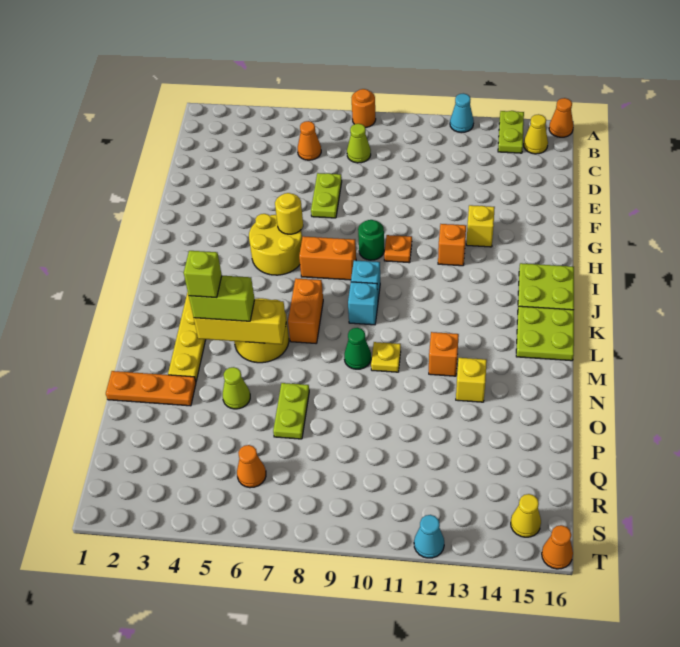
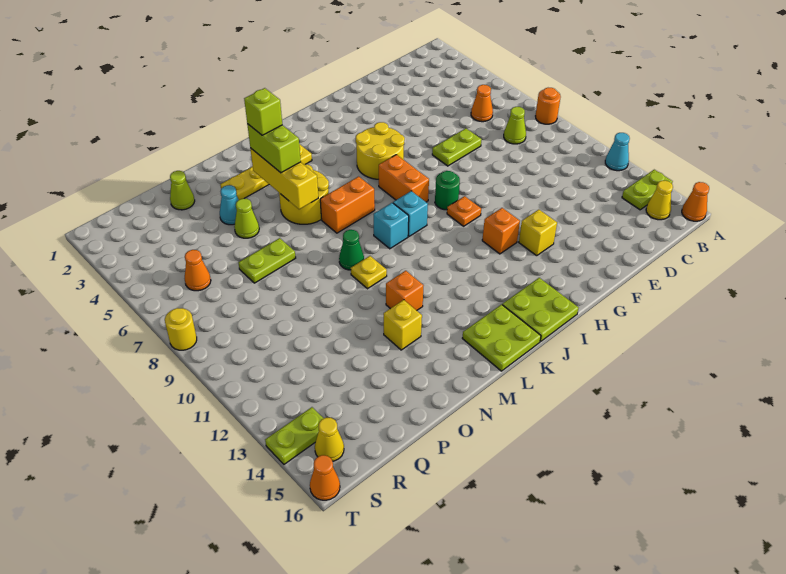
yellow round brick H6 level 2 -> yellow round brick T8 level 1
orange plate O1:O3 level 1 -> none
none -> lime cone P2 level 1
none -> lime plate S14:T14 level 1
cyan cone T12 level 1 -> cyan cone O4 level 1

